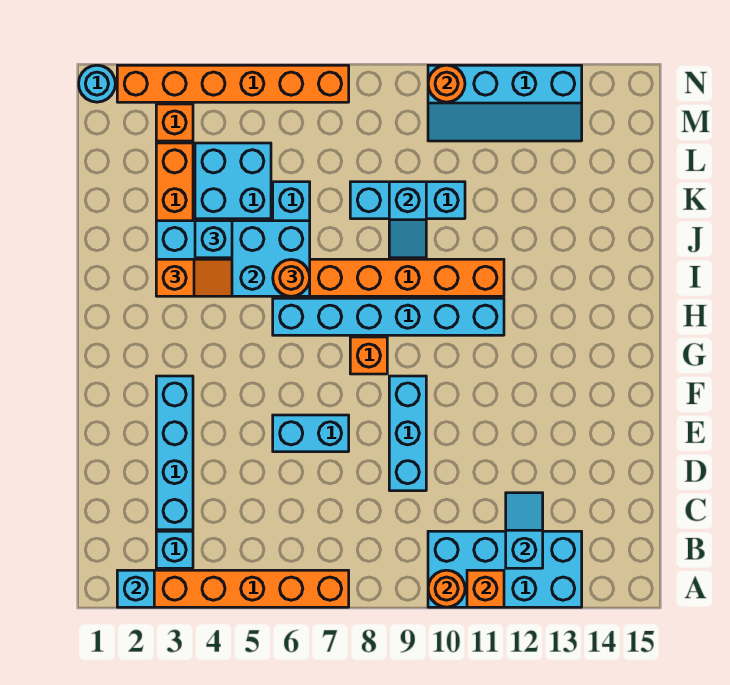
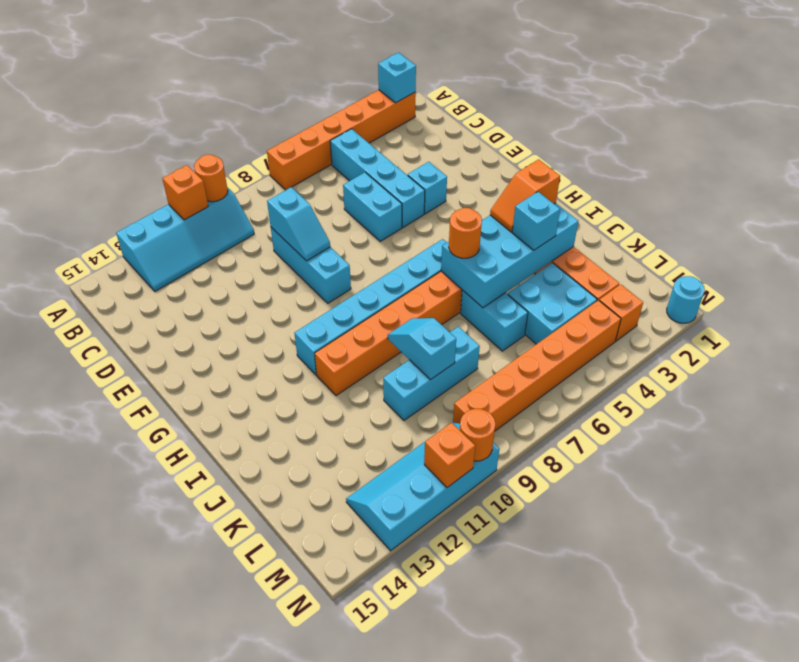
cyan brick A10:B13 level 1 -> cyan slope A10:B13 level 1 top A
cyan brick B3 level 1 -> cyan brick E4 level 1
cyan slope B12:C12 level 2 top B -> cyan slope D9:E9 level 2 top D
cyan brick C3:F3 level 1 -> cyan brick B5:E5 level 1
cyan brick E6:E7 level 1 -> cyan brick D6:E6 level 1
orange brick G8 level 1 -> orange brick N11 level 2
orange brick N2:N7 level 1 -> orange brick M4:M9 level 1

